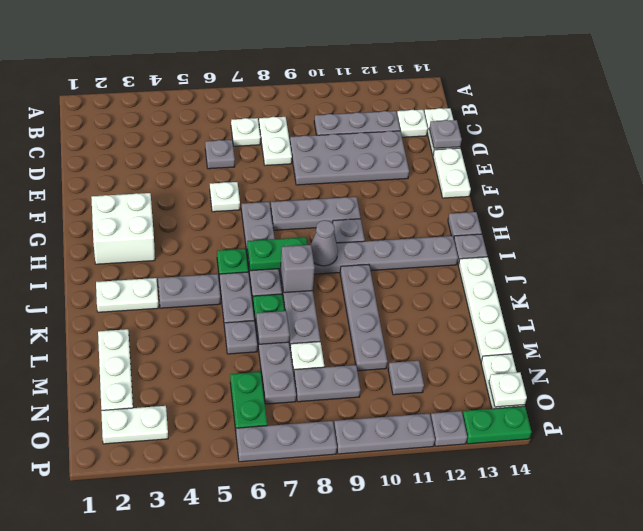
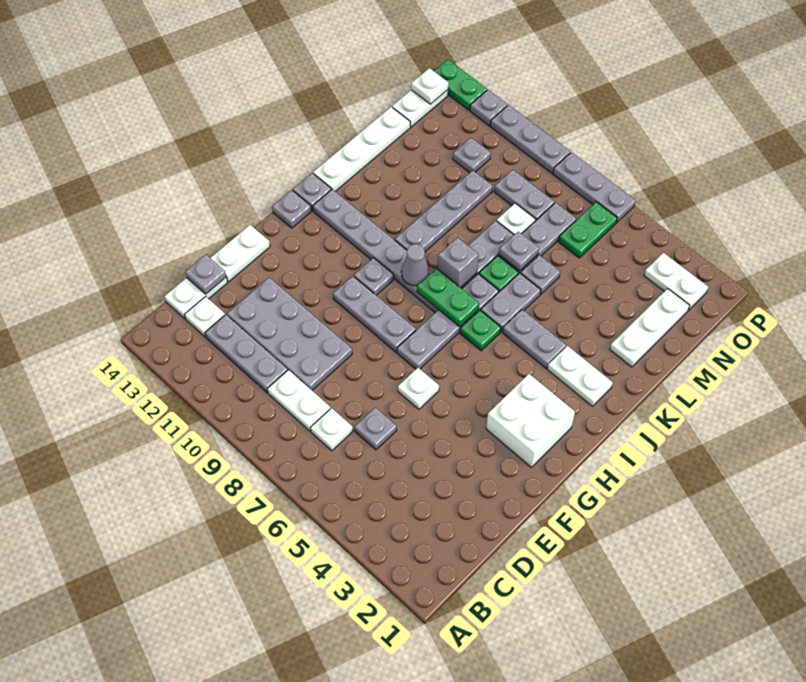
white plate C8:D8 level 1 -> white plate C8:C9 level 1

